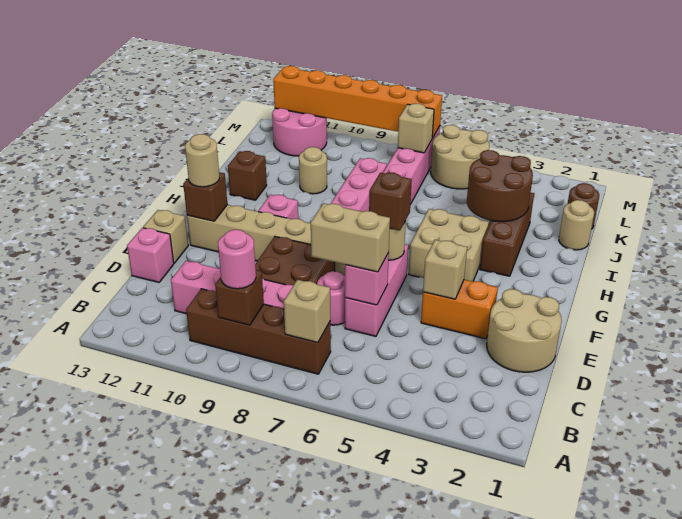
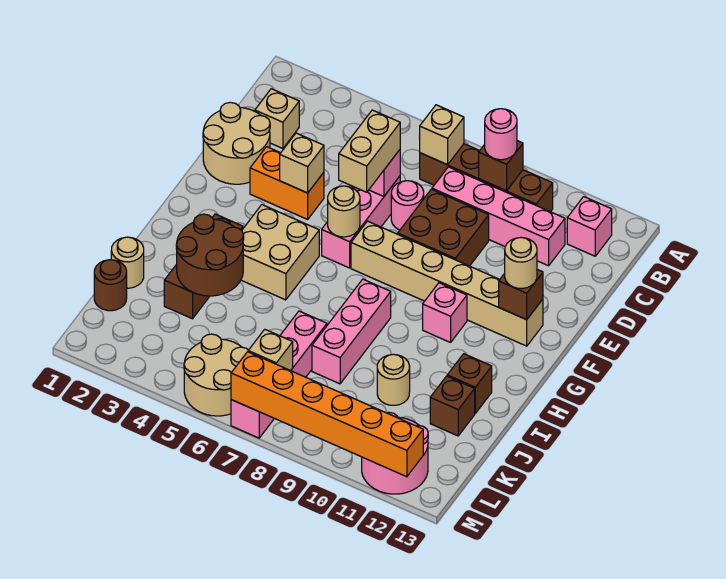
tan brick D6:D7 level 3 -> tan brick D6:E6 level 3
pink brick D13 level 1 -> pink brick B12 level 1
tan brick E13 level 1 -> tan brick C2 level 1
brown brick F6 level 3 -> brown brick J12 level 1

